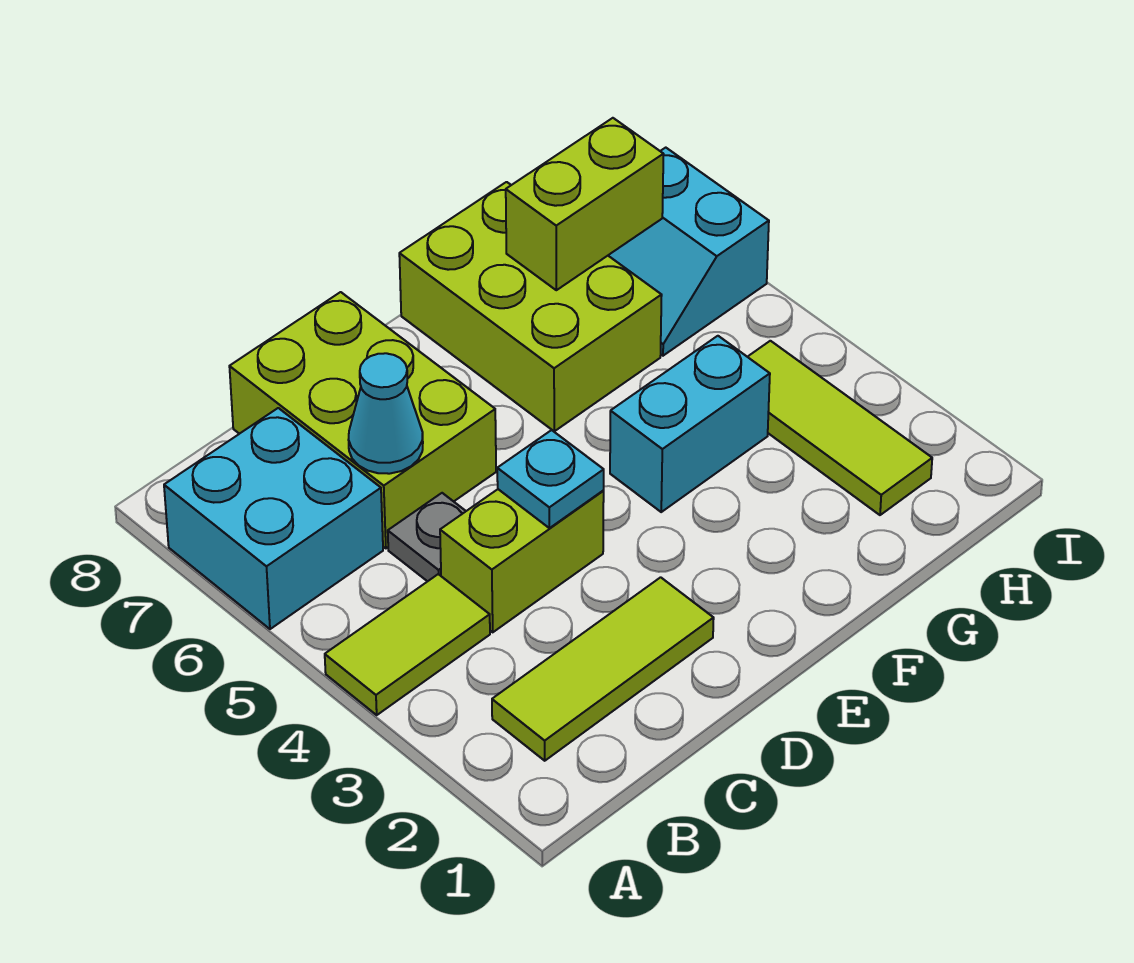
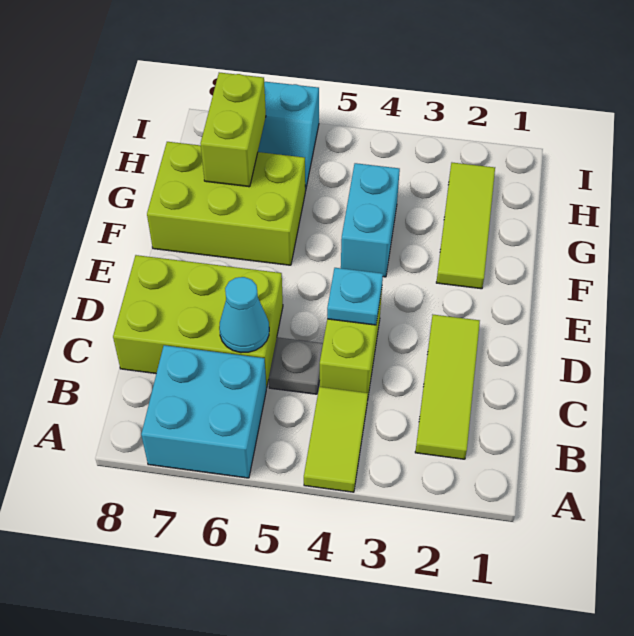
lime tile H2:H4 level 1 -> lime tile F2:H2 level 1

